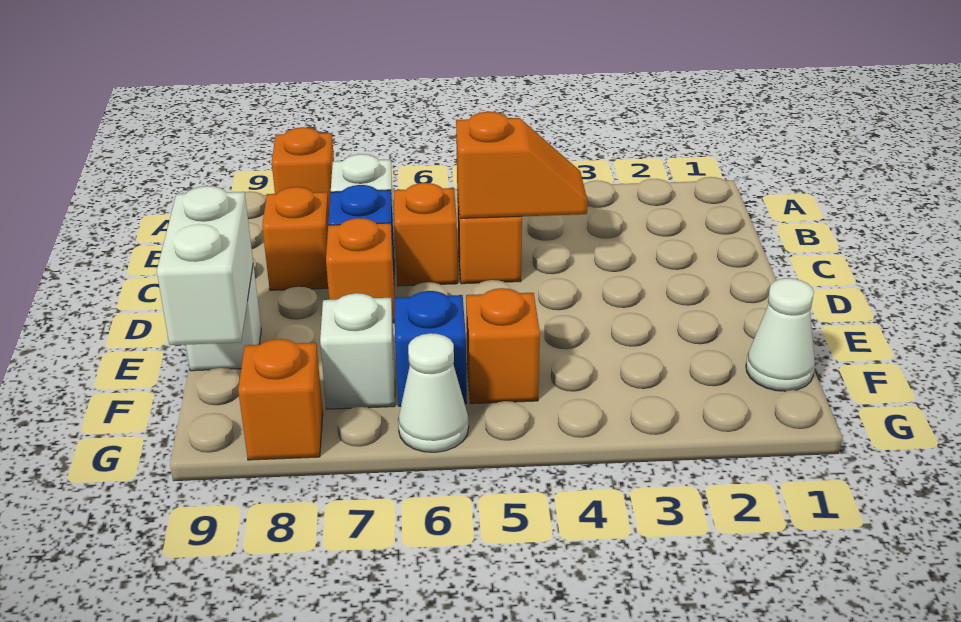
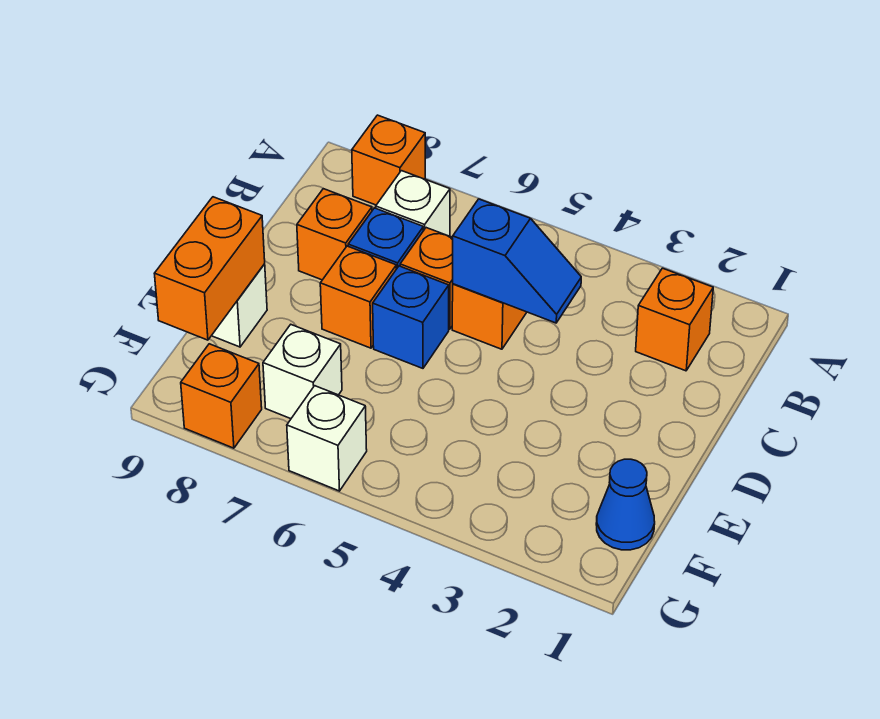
orange slope C4:C5 level 2 top 5 -> blue slope C4:C5 level 2 top 5
white brick E9:F9 level 2 -> orange brick E9:F9 level 2
white cone F1 level 1 -> blue cone F1 level 1
orange brick F5 level 1 -> orange brick B2 level 1
blue brick F6 level 1 -> blue brick D6 level 1
white cone G6 level 1 -> white brick G6 level 1

